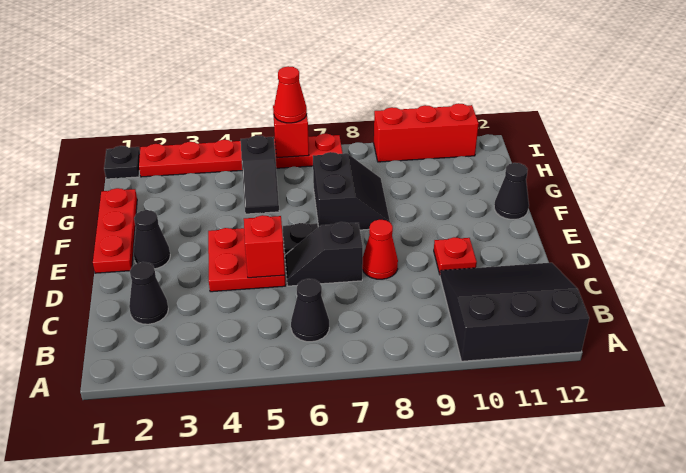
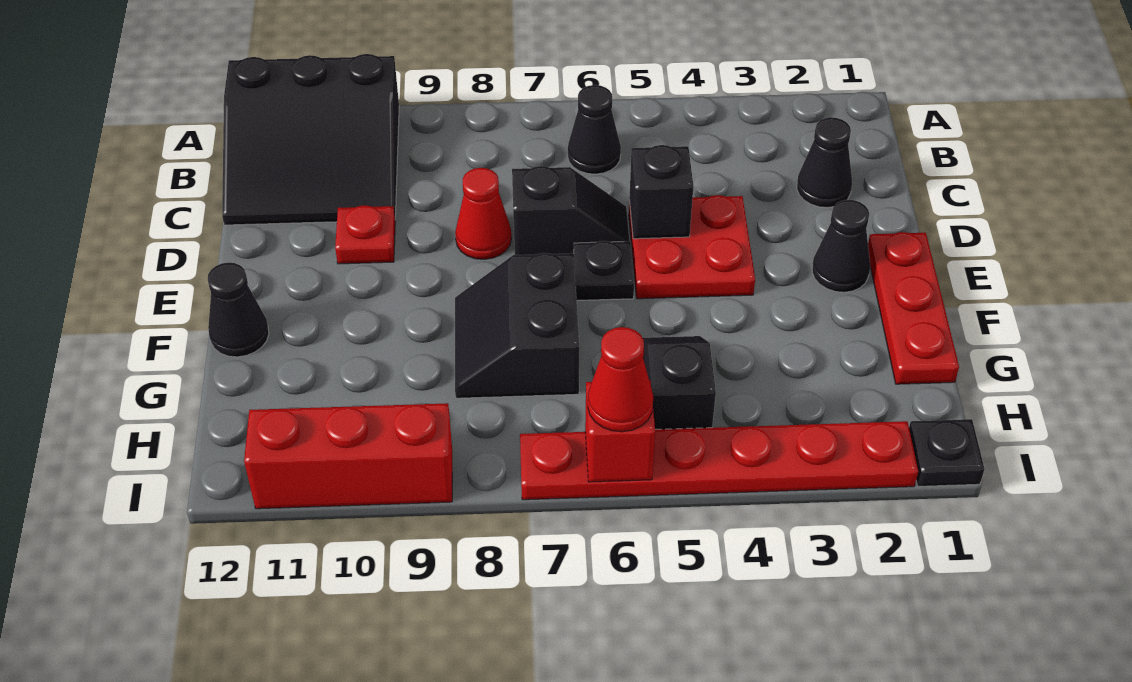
red brick D5 level 2 -> black brick D5 level 2

